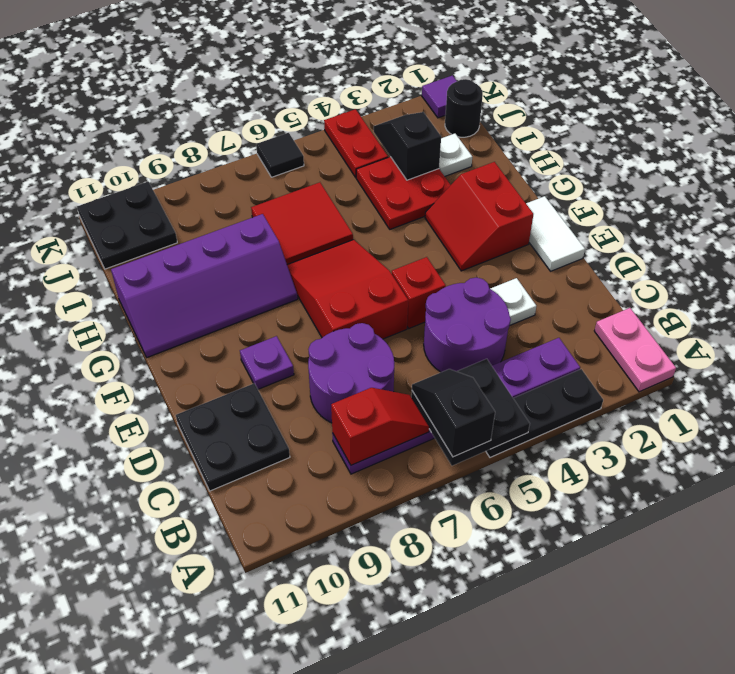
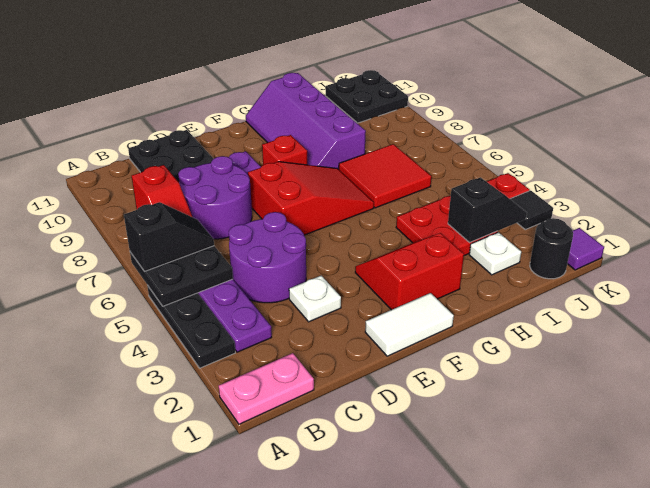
red brick E5 level 1 -> red brick F8 level 1
black tile K6 level 1 -> black tile K3 level 1

